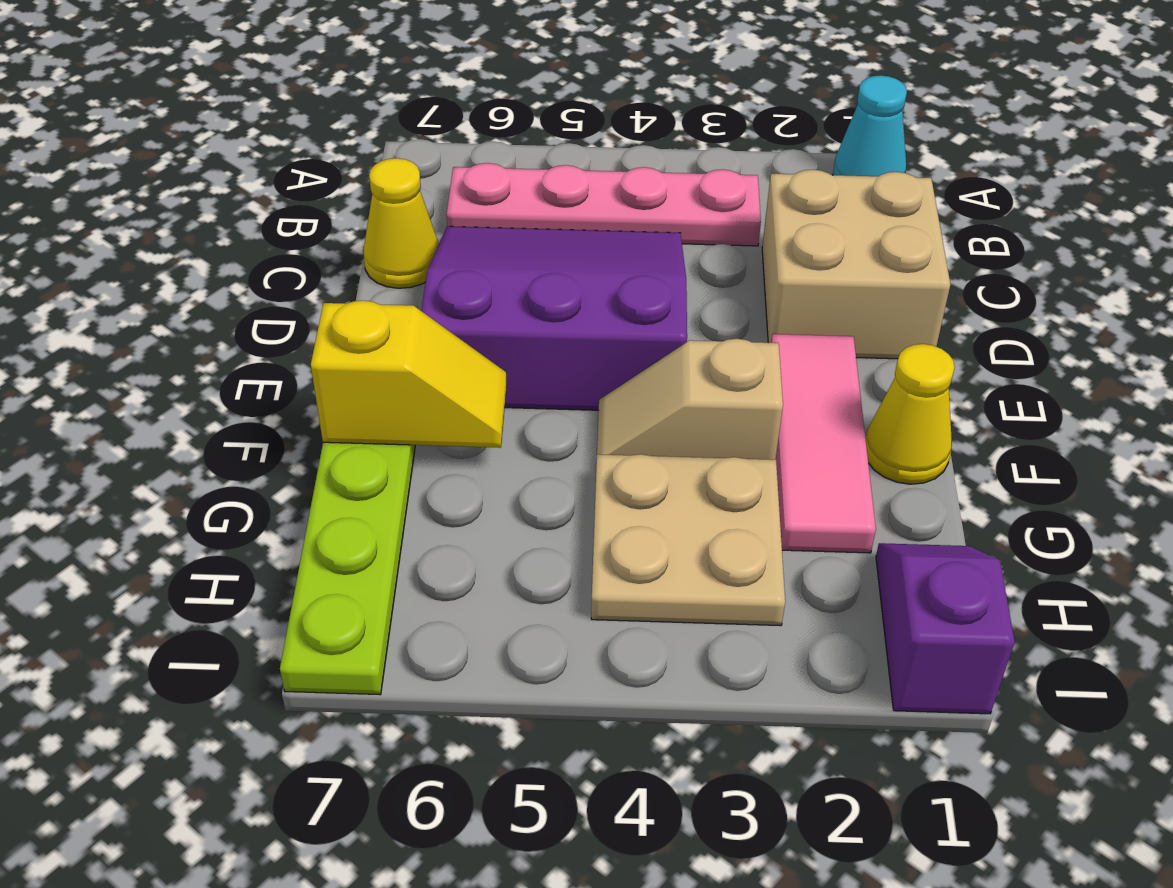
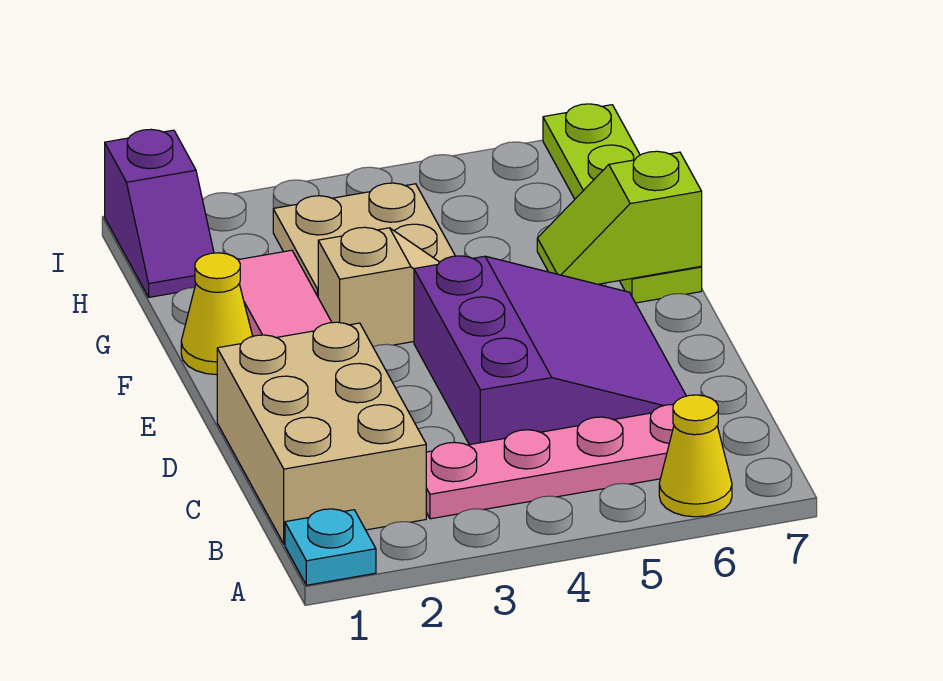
cyan cone A1 level 1 -> cyan plate A1 level 1
tan brick C1:D2 level 1 -> tan brick B1:D2 level 1
purple slope C4:E6 level 1 top E -> purple slope C4:E6 level 1 top 4
yellow cone C7 level 1 -> yellow cone A6 level 1
yellow slope F6:F7 level 2 top 7 -> lime slope F6:F7 level 2 top 7

